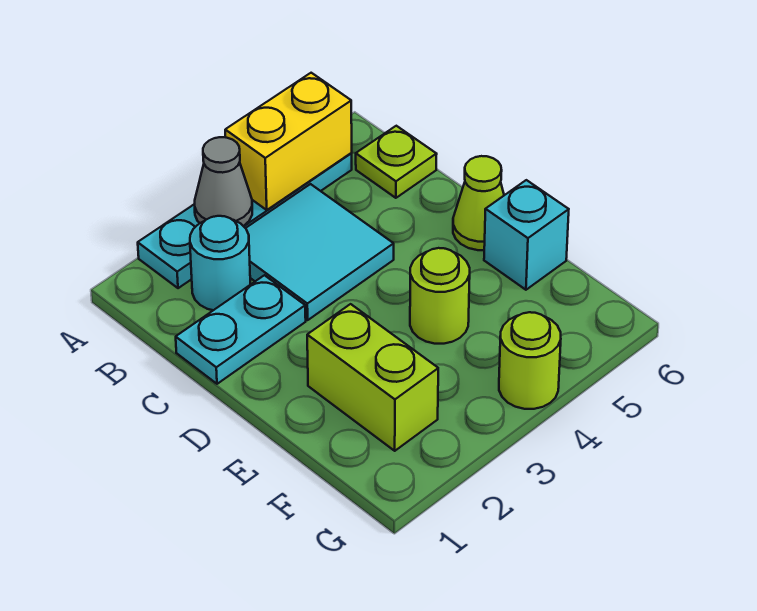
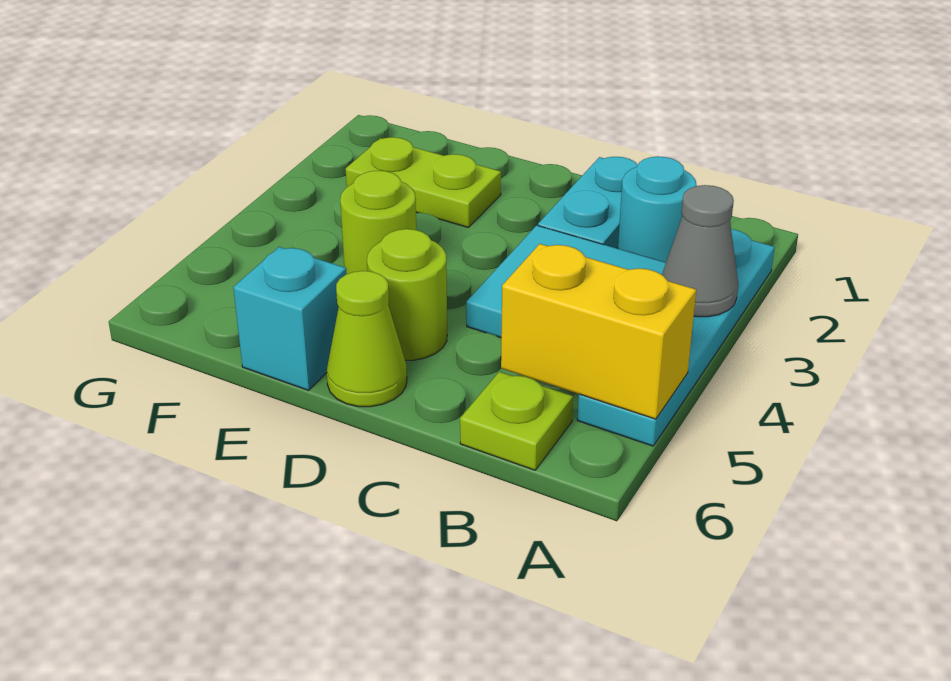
yellow brick A4:A5 level 2 -> yellow brick A5:B5 level 2
lime brick E2:F2 level 1 -> lime plate E2:F2 level 1
lime round brick G4 level 1 -> lime round brick D5 level 1

